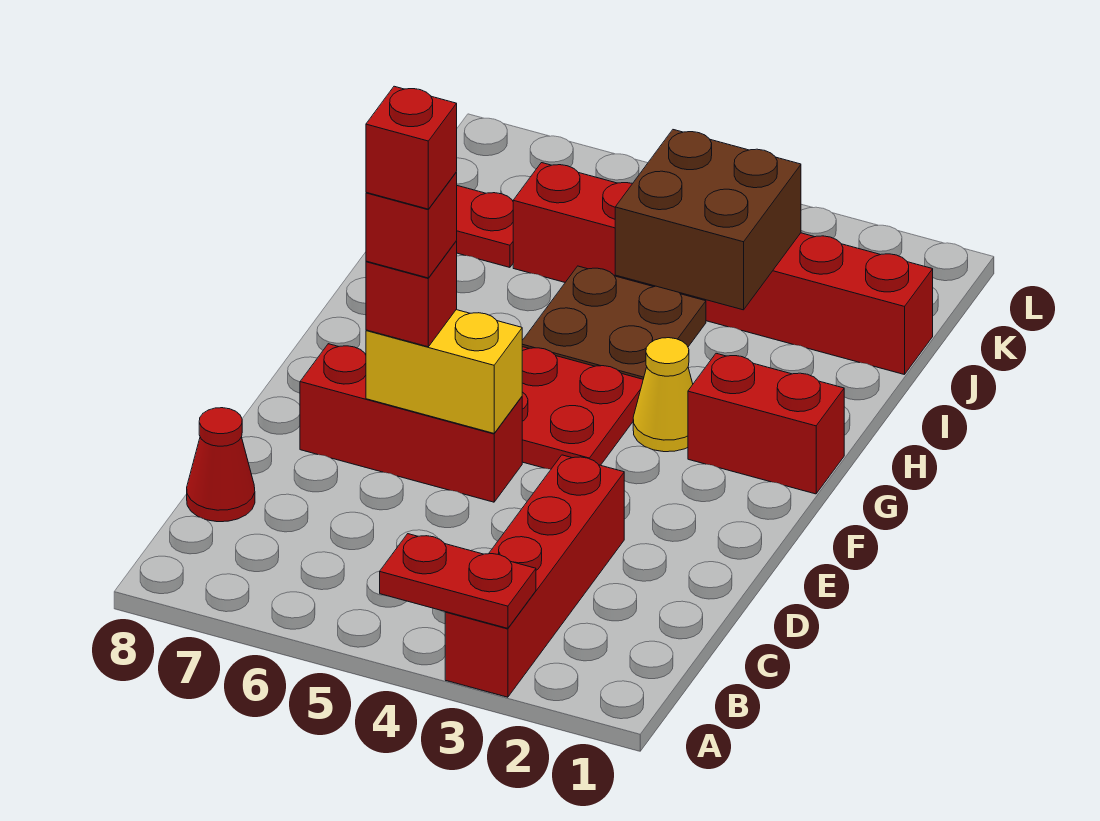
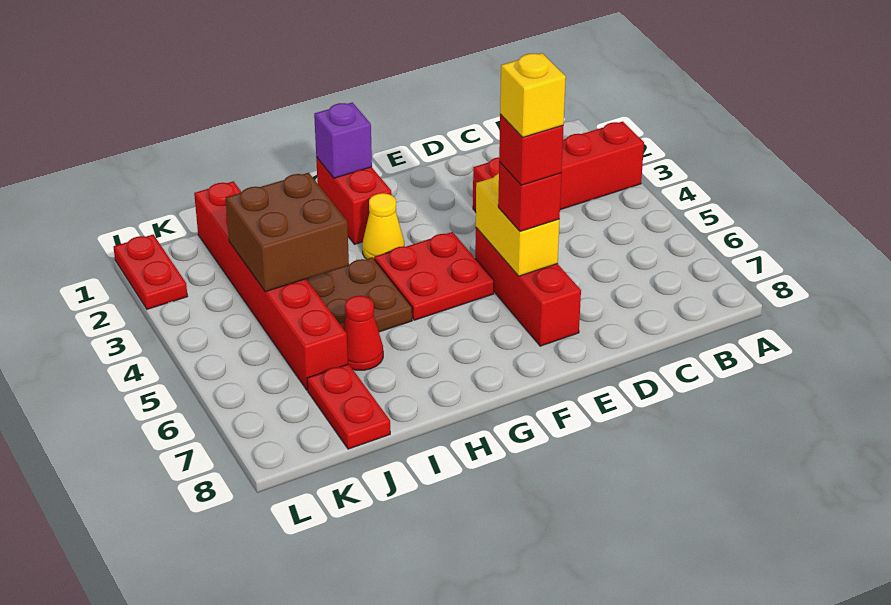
red plate A3:A4 level 2 -> red plate L1:L2 level 1
red cone C8 level 1 -> red cone I6 level 1
red brick E6 level 5 -> yellow brick E6 level 5
none -> purple brick G1 level 2

